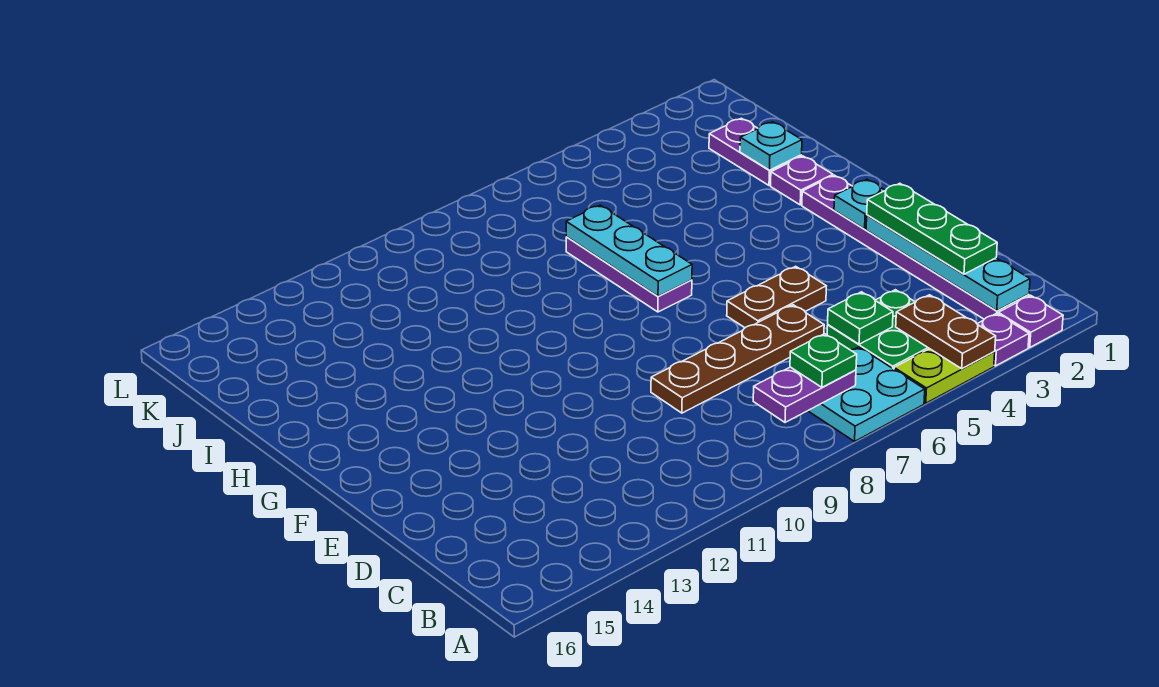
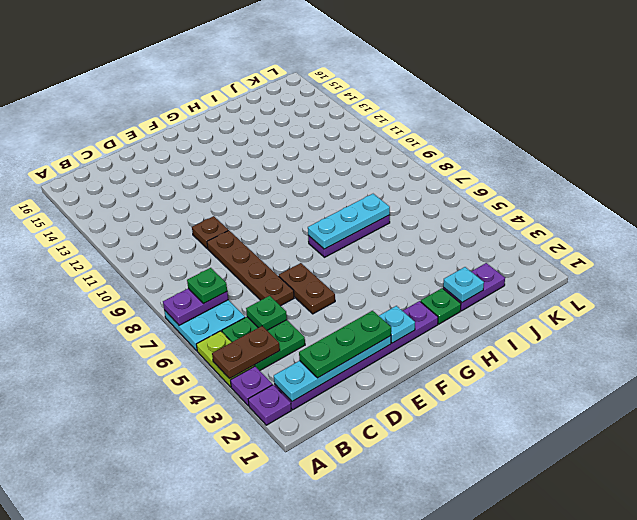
purple plate B7:B8 level 2 -> purple plate A7:B7 level 2
none -> brown plate D10 level 1
purple plate H2 level 1 -> green plate H2 level 1

